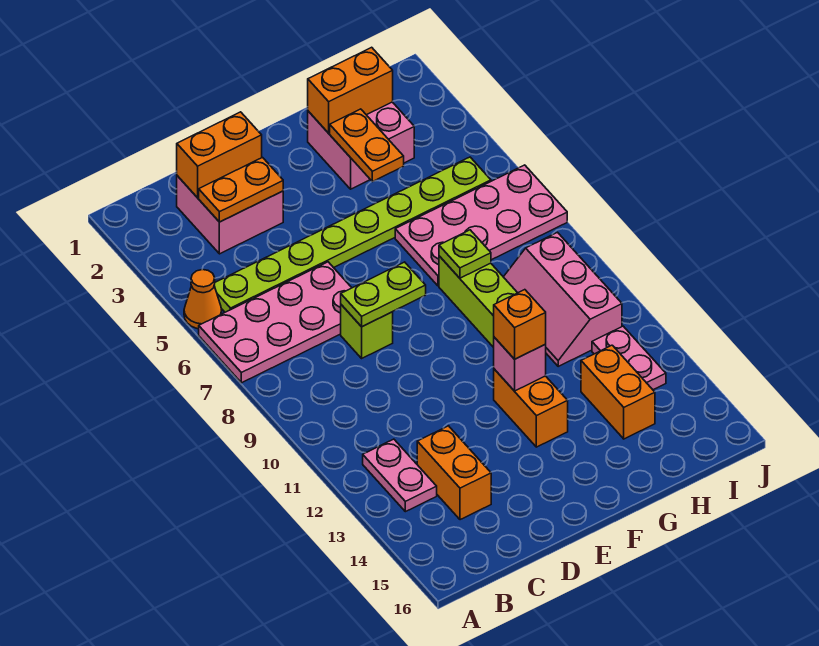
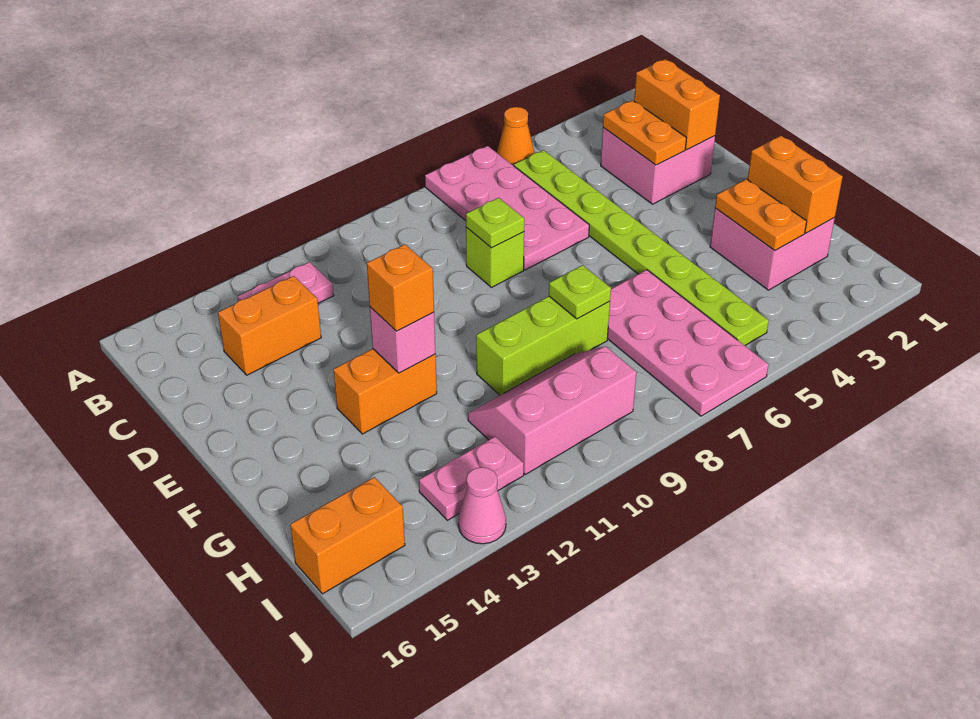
lime plate D8:E8 level 2 -> lime plate D8 level 2
orange plate G3:G4 level 2 -> orange plate G3:H3 level 2
orange brick H13:H14 level 1 -> orange brick I15:I16 level 1
none -> pink cone J13 level 1

